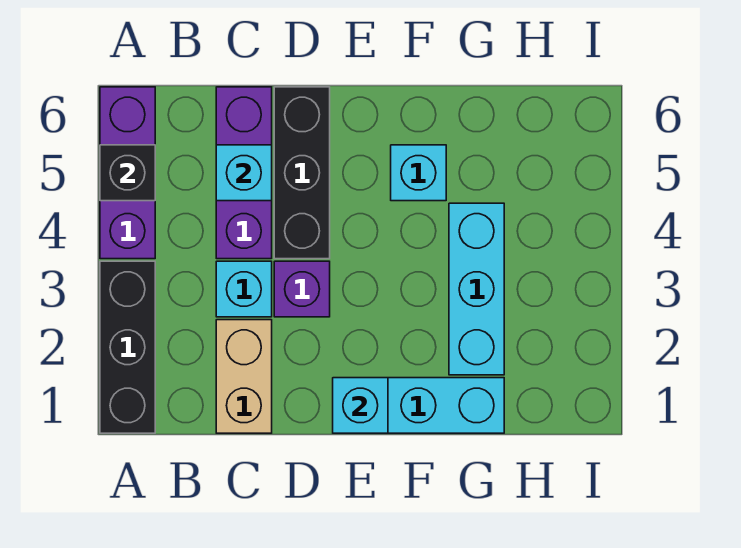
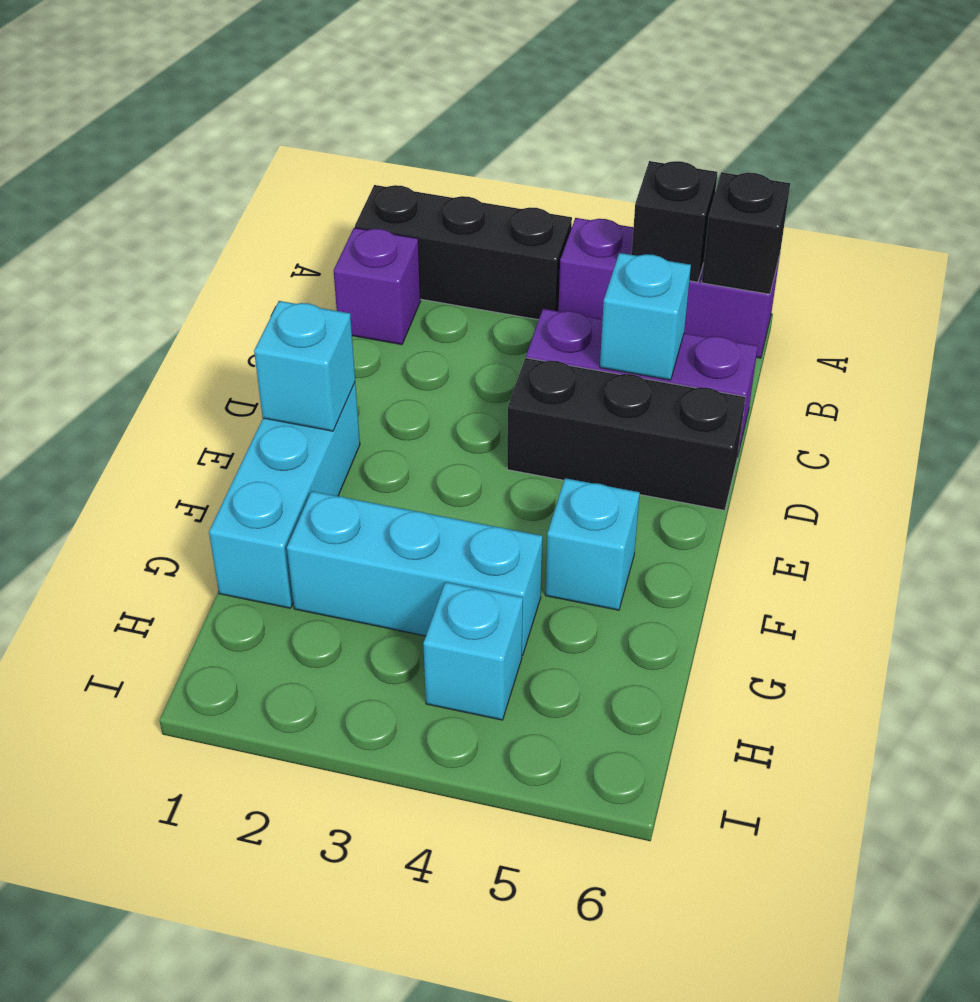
none -> black brick A6 level 2
tan brick C1:C2 level 1 -> none
cyan brick C3 level 1 -> cyan brick H4 level 1
purple brick D3 level 1 -> purple brick B1 level 1

